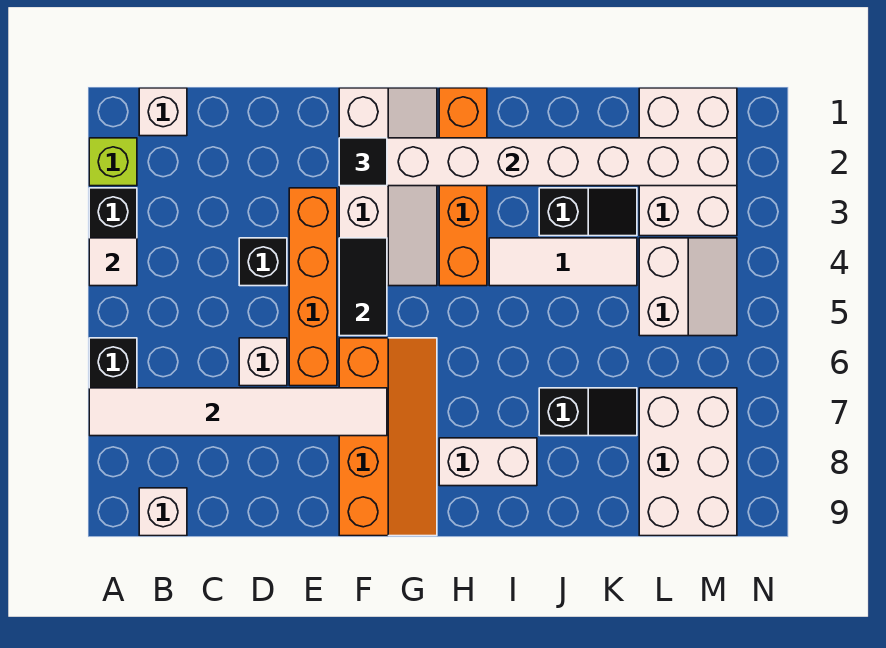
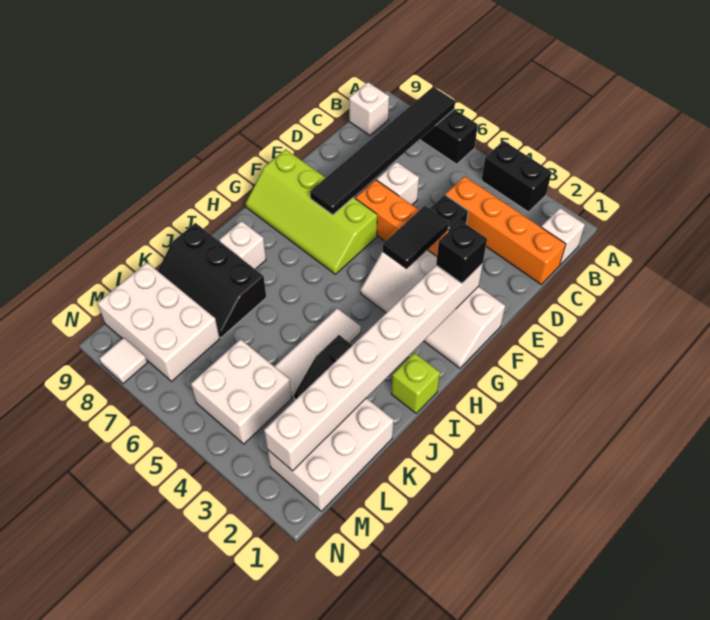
lime brick A2 level 1 -> lime brick I1 level 1
white tile A4 level 2 -> white tile N8 level 1
white tile A7:F7 level 2 -> black tile A7:F7 level 2
black tile F2 level 3 -> black brick F2 level 3
black tile F4:F5 level 2 -> black tile E4:F4 level 2
orange slope F6:G9 level 1 top F -> lime slope F6:G9 level 1 top F
orange brick H1:H4 level 1 -> orange brick C1:C4 level 1
white brick H8:I8 level 1 -> white brick I8 level 1
black slope J7:K7 level 1 top J -> black slope J7:K9 level 1 top J
white brick L1:M3 level 1 -> white brick K1:M2 level 1
white slope L4:M5 level 1 top L -> white brick L4:M5 level 1

